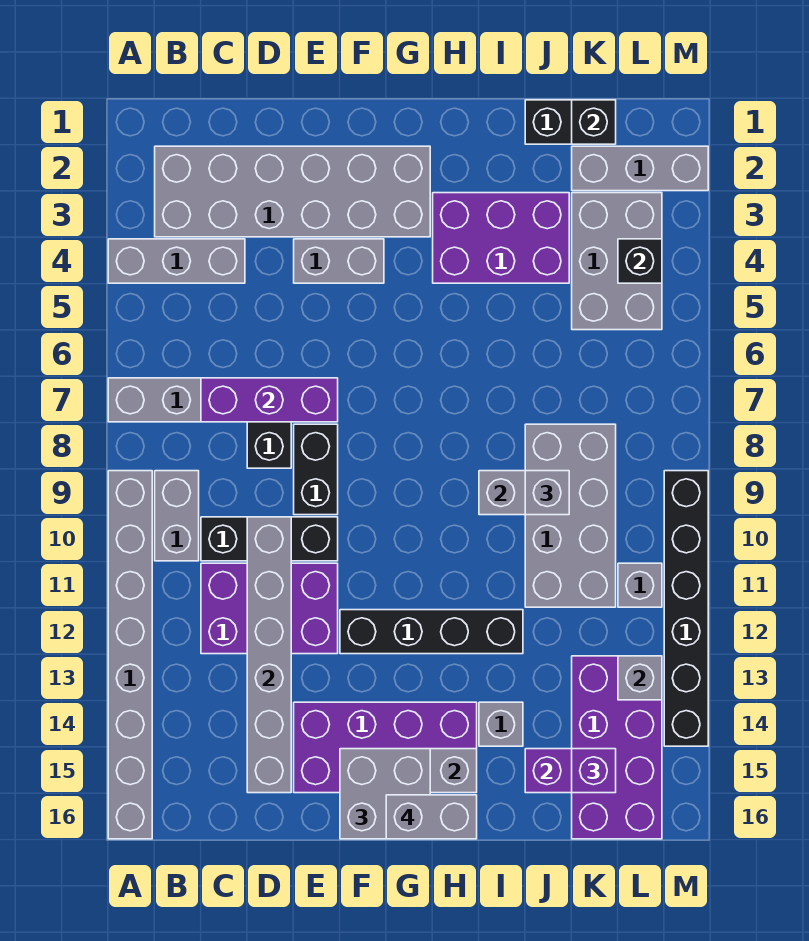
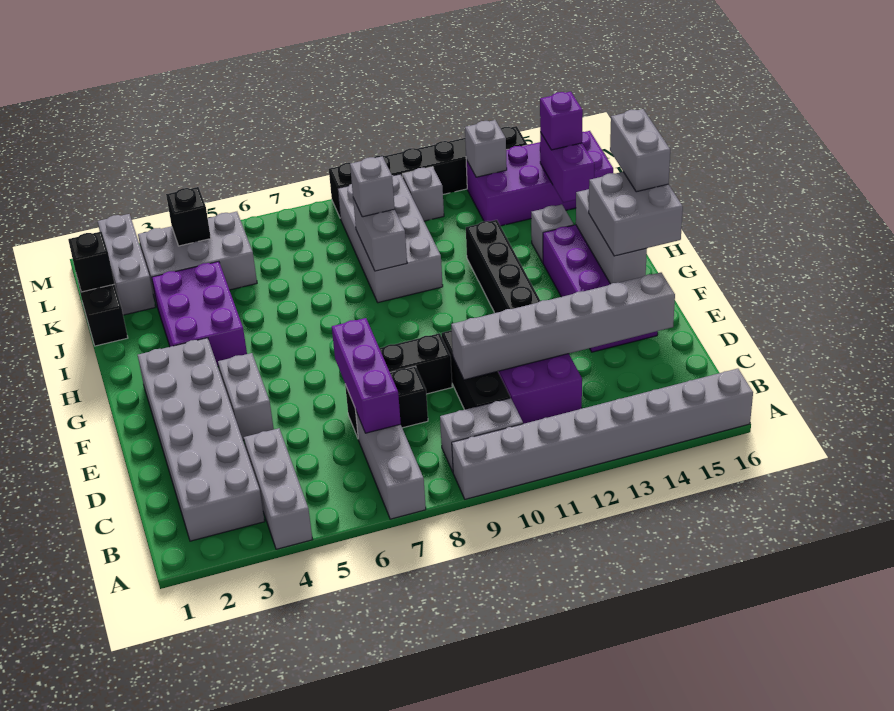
grey brick J8:K11 level 1 -> grey brick I9:L10 level 1

